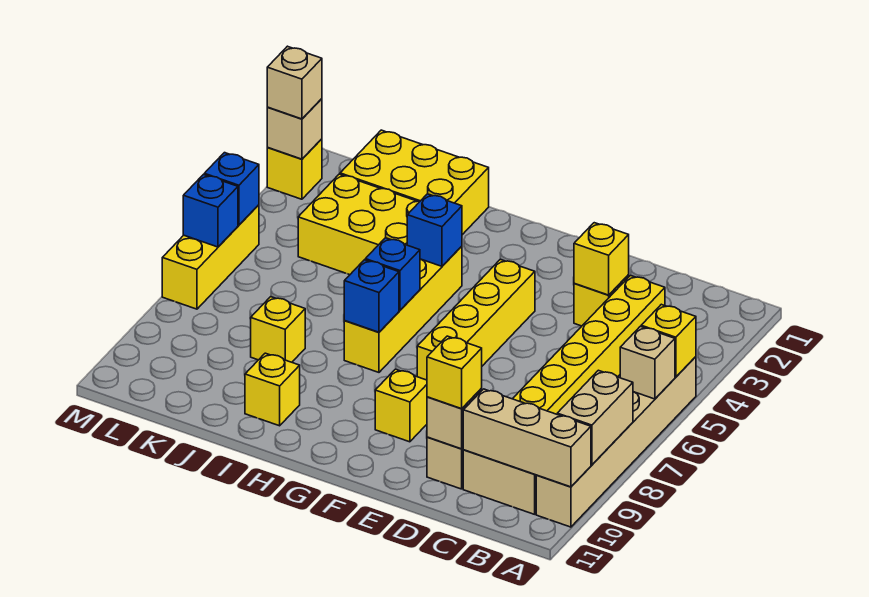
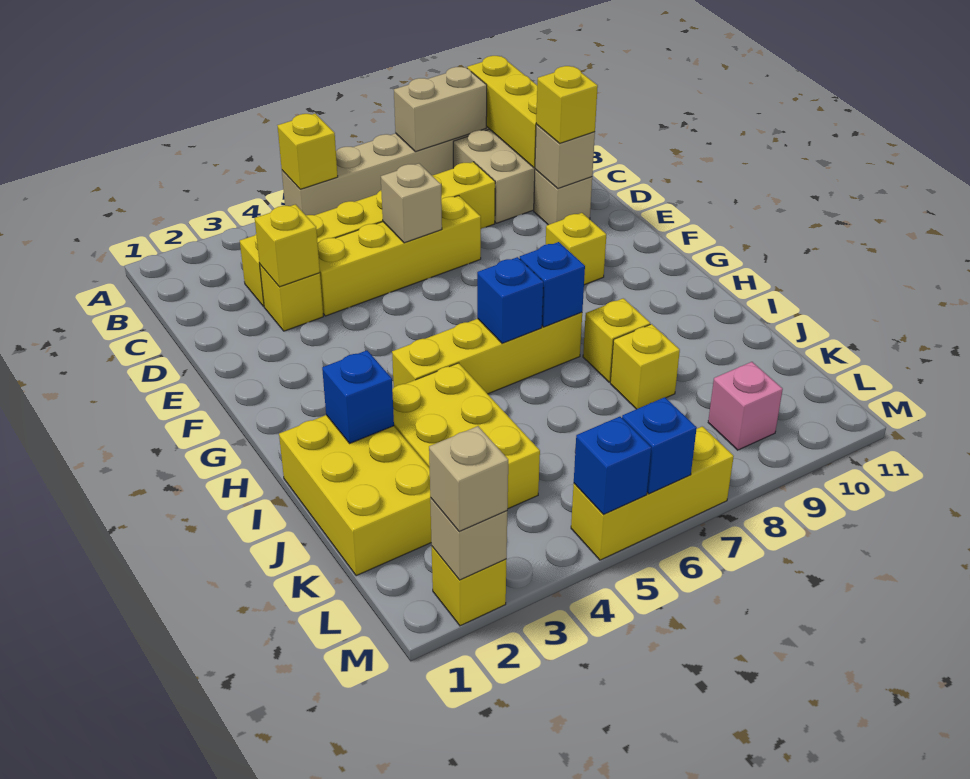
tan brick A6 level 2 -> tan brick D6 level 2
tan brick A10:C10 level 2 -> yellow brick A10:C10 level 2
yellow brick F4:F7 level 1 -> yellow brick D4:D7 level 1
blue brick H4 level 2 -> blue brick I2 level 2
yellow brick I10 level 1 -> yellow brick I8 level 1
none -> pink brick L9 level 1

